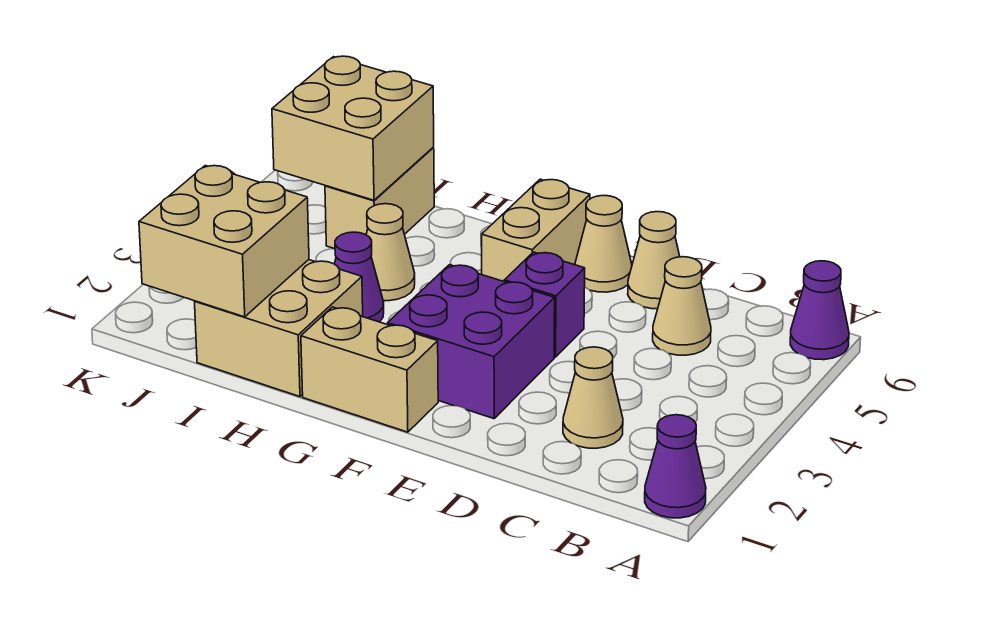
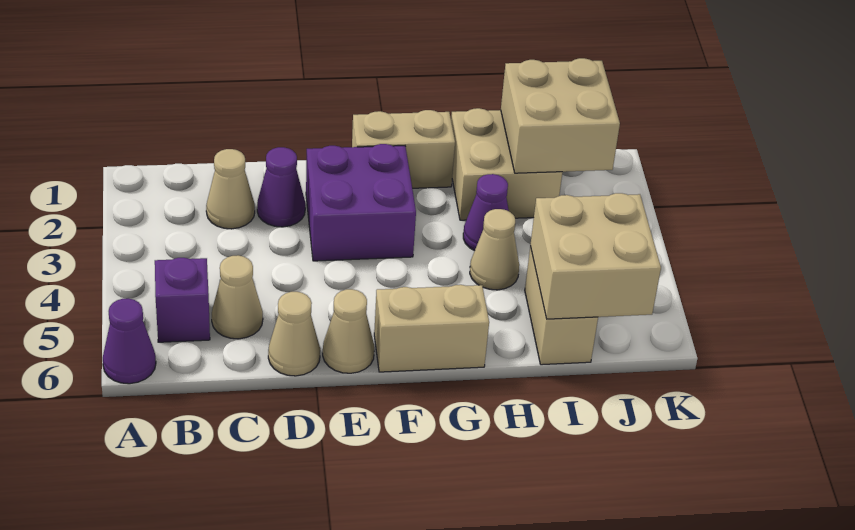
purple cone A1 level 1 -> purple cone D2 level 1
purple brick E4 level 1 -> purple brick B5 level 1
tan brick F5:F6 level 1 -> tan brick F6:G6 level 1

